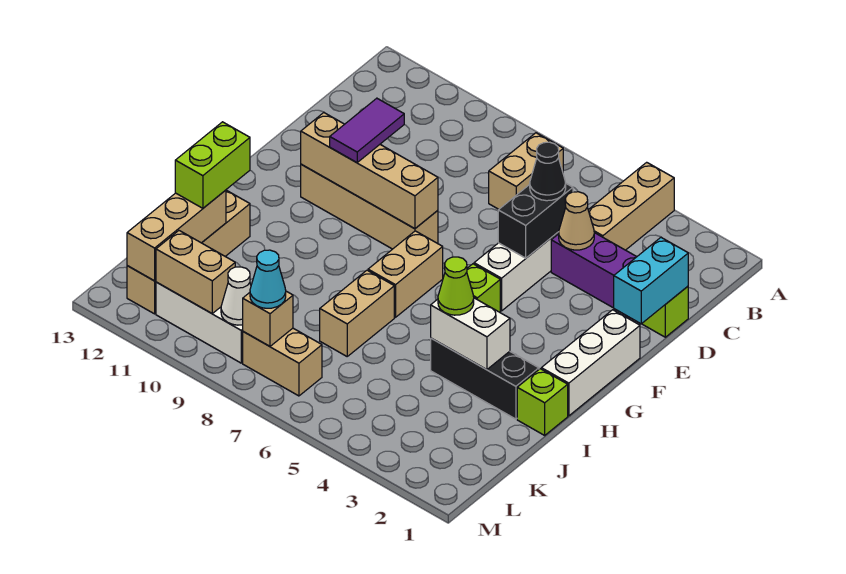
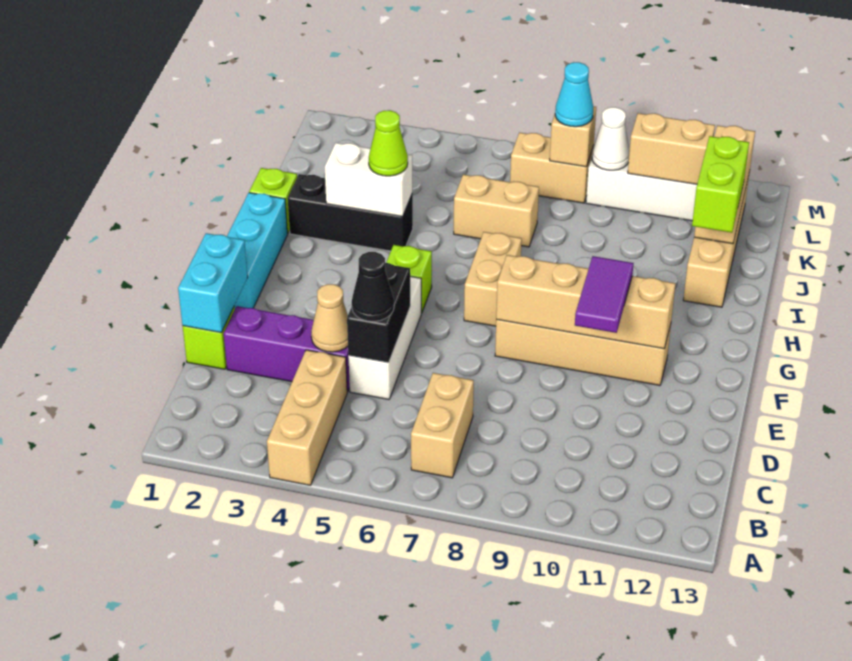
white brick F1:H1 level 1 -> cyan brick F1:H1 level 1
tan brick I7:J7 level 1 -> tan brick J6:J7 level 1

